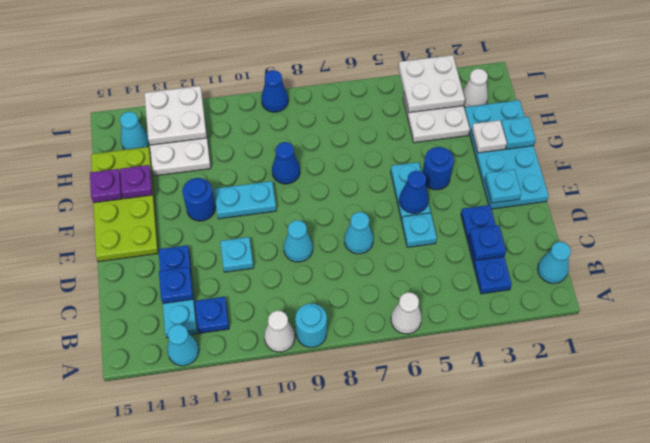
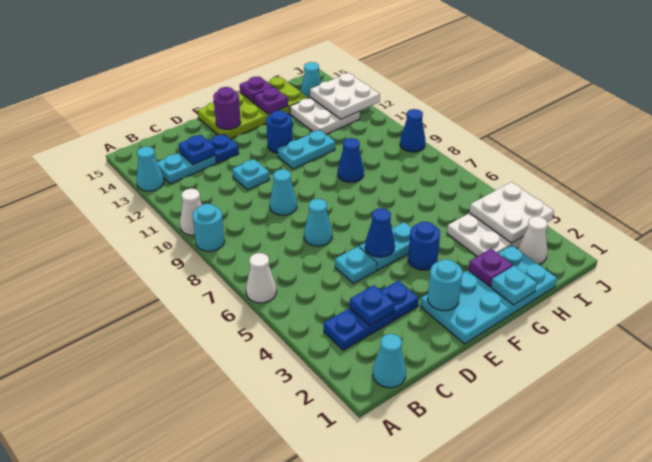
blue plate B12 level 1 -> none
cyan plate E2 level 2 -> cyan round brick E2 level 2
none -> purple round brick E14 level 2
cyan plate F10:F11 level 1 -> cyan plate F11:G11 level 1
white plate G2 level 2 -> purple plate G2 level 2

